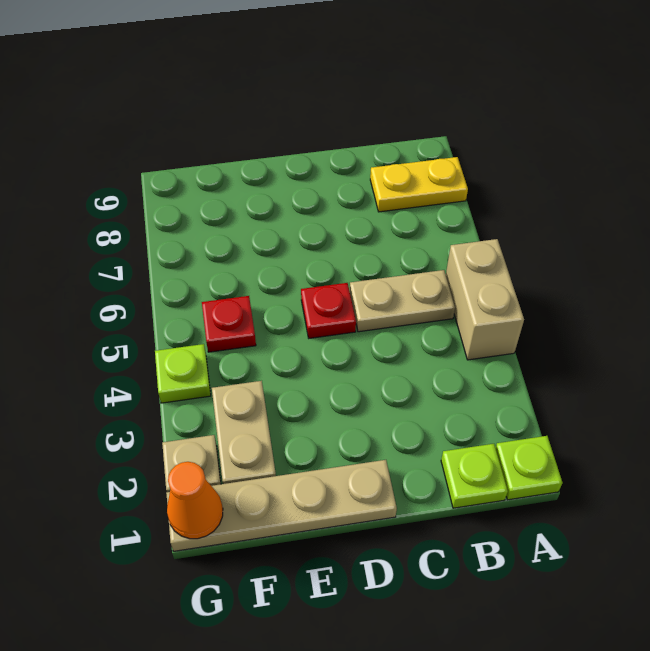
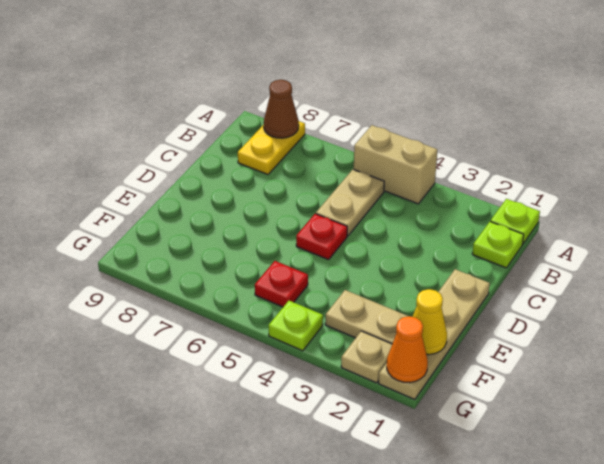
none -> brown cone A8 level 2
none -> yellow cone F1 level 2

